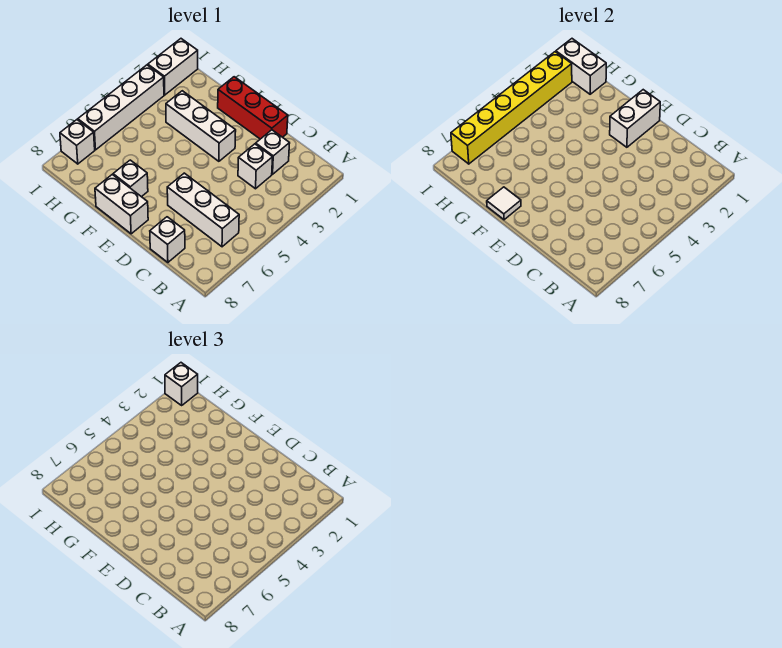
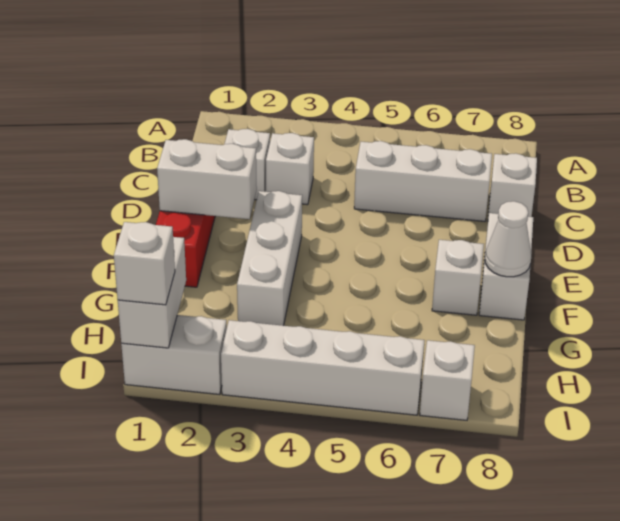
white brick B6:D6 level 1 -> white brick C5:C7 level 1
white tile F8 level 2 -> white cone F8 level 2
yellow brick I2:I7 level 2 -> none

